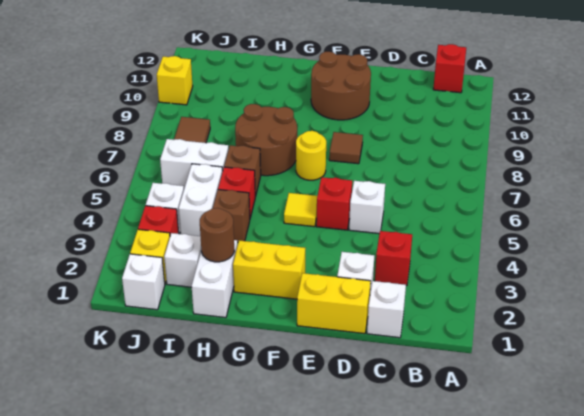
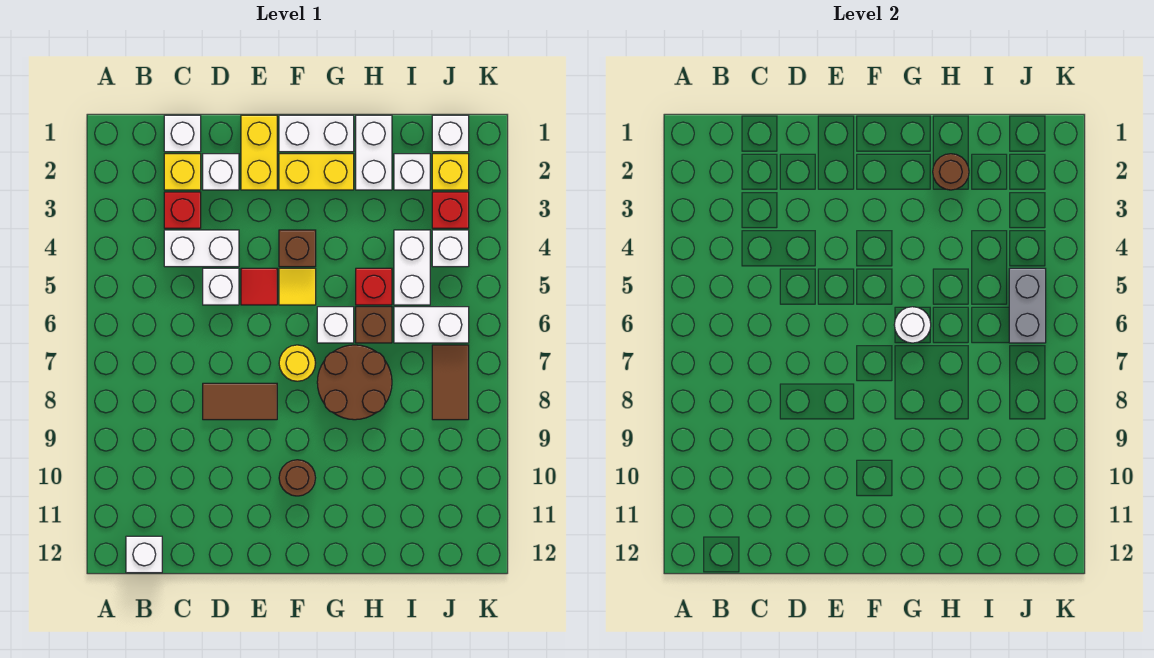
red brick B12 level 1 -> white brick B12 level 1
none -> white brick C4:D4 level 1
yellow brick D1:E1 level 1 -> yellow brick E1:E2 level 1
red brick E5 level 1 -> red tile E5 level 1
brown tile E8 level 1 -> brown tile D8:E8 level 1
brown round brick E10:F11 level 1 -> brown round brick F10 level 1
none -> white brick F1:G1 level 1
none -> white brick G6 level 1
none -> white round brick G6 level 2
brown brick H4 level 1 -> brown brick F4 level 1
none -> grey brick J5:J6 level 2
yellow brick K10 level 1 -> yellow brick C2 level 1

